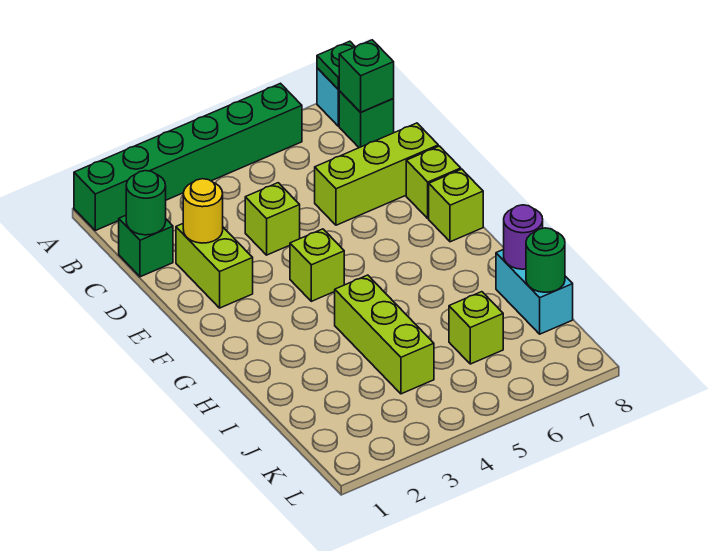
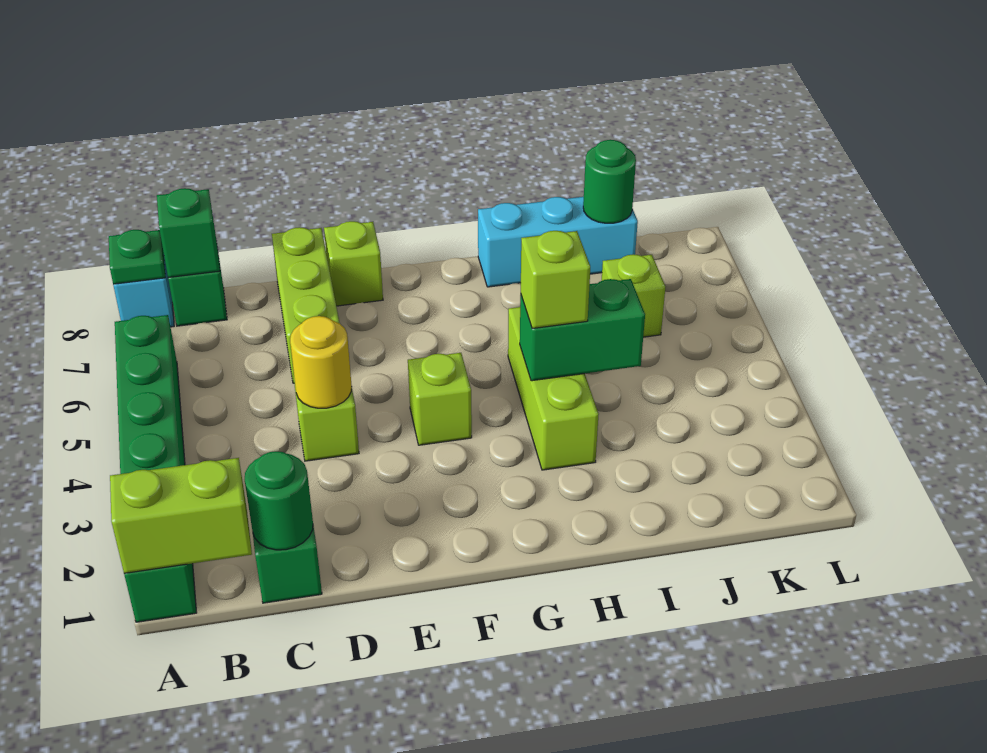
lime brick D2:E2 level 1 -> lime brick A1:B1 level 2
yellow round brick D2 level 2 -> yellow round brick D4 level 2
lime brick F8 level 1 -> lime brick H4 level 3
lime brick H4:J4 level 1 -> lime brick H3:H5 level 1
none -> green brick H4:I4 level 2
cyan brick I8:J8 level 1 -> cyan brick H8:J8 level 1
purple round brick I8 level 2 -> none

